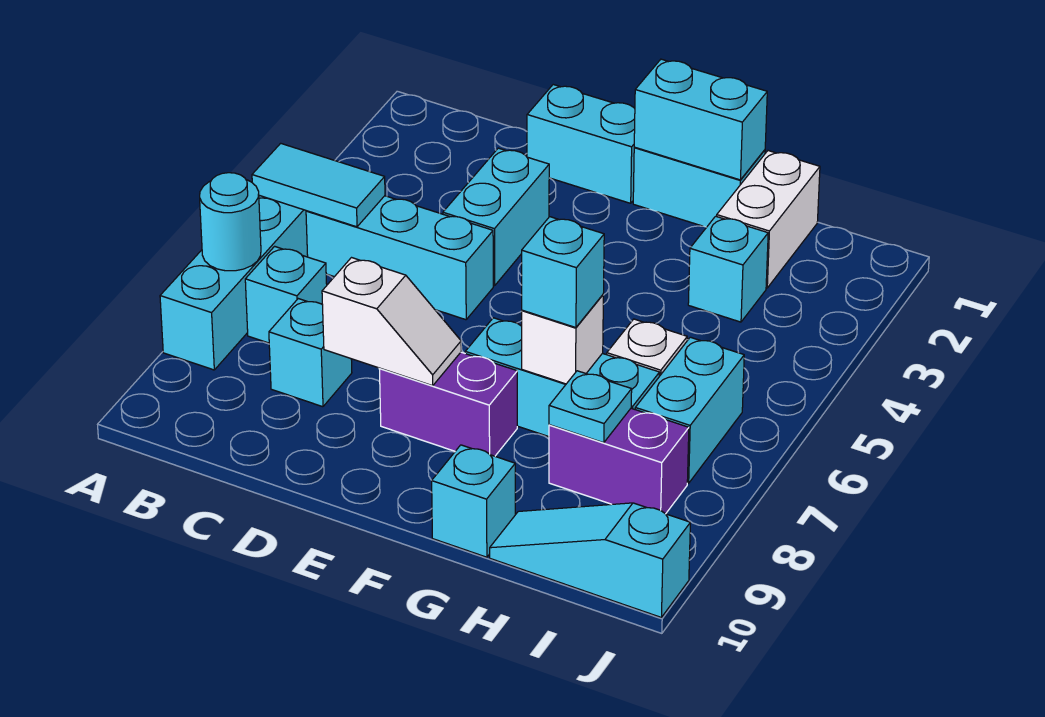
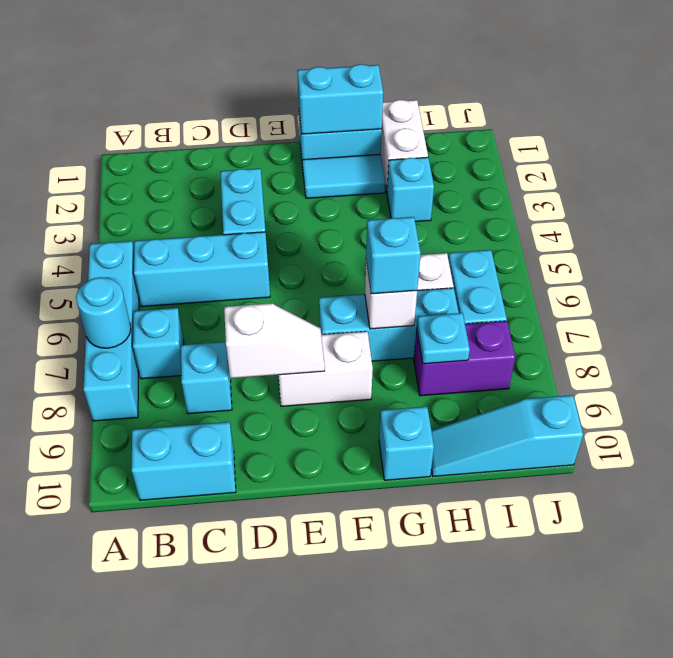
cyan tile A5:B5 level 2 -> cyan tile F2:G2 level 1
cyan brick D1:E1 level 1 -> cyan brick B10:C10 level 1
purple brick E8:F8 level 1 -> white brick E8:F8 level 1

